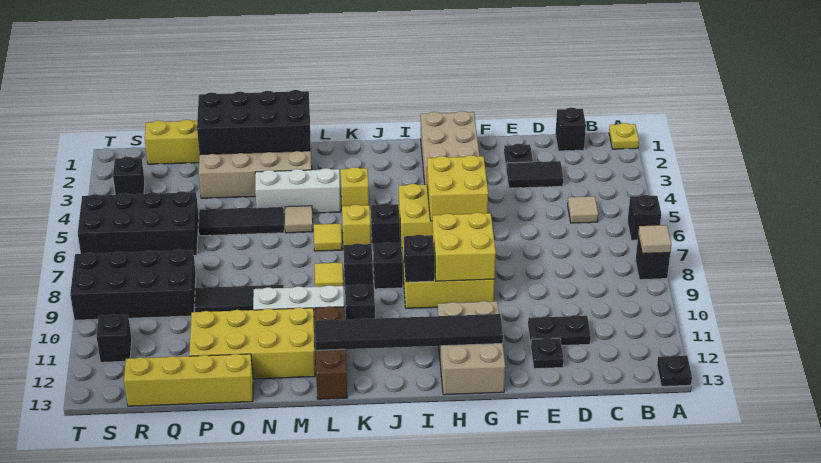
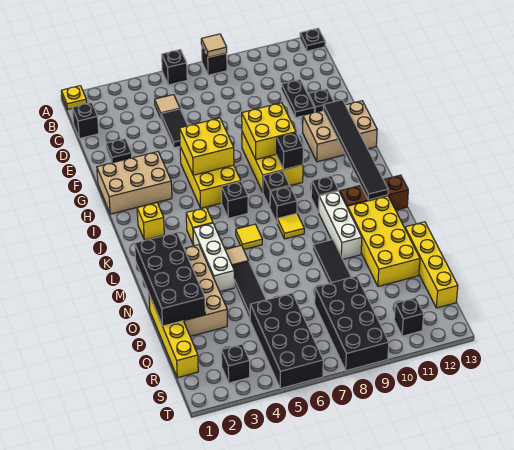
black tile D3:E3 level 1 -> black tile D5:E5 level 1
yellow brick K6 level 1 -> yellow brick J2 level 1

